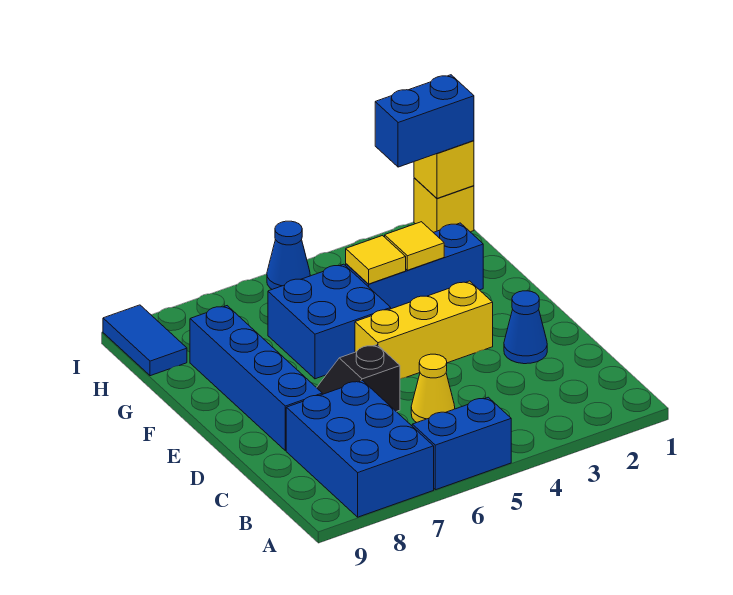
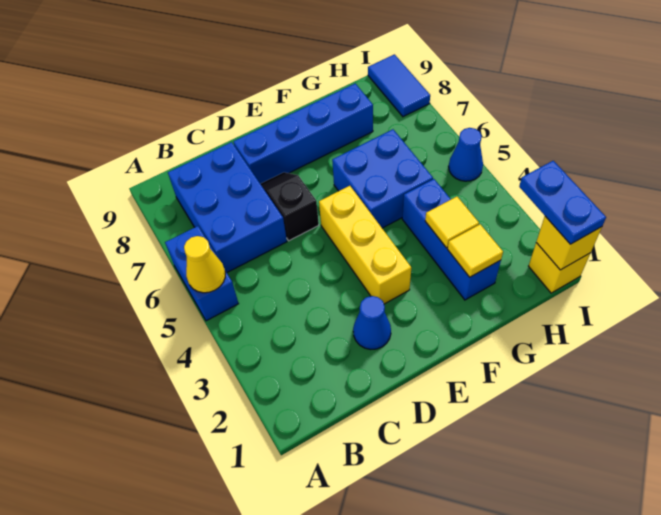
blue brick A7:C8 level 1 -> blue brick B6:C8 level 1
yellow cone C5 level 1 -> yellow cone A5 level 2
yellow tile G4 level 2 -> yellow tile G2 level 2
blue tile H9:I9 level 1 -> blue tile I8:I9 level 1
blue brick I1:I2 level 3 -> blue plate I1:I2 level 3

